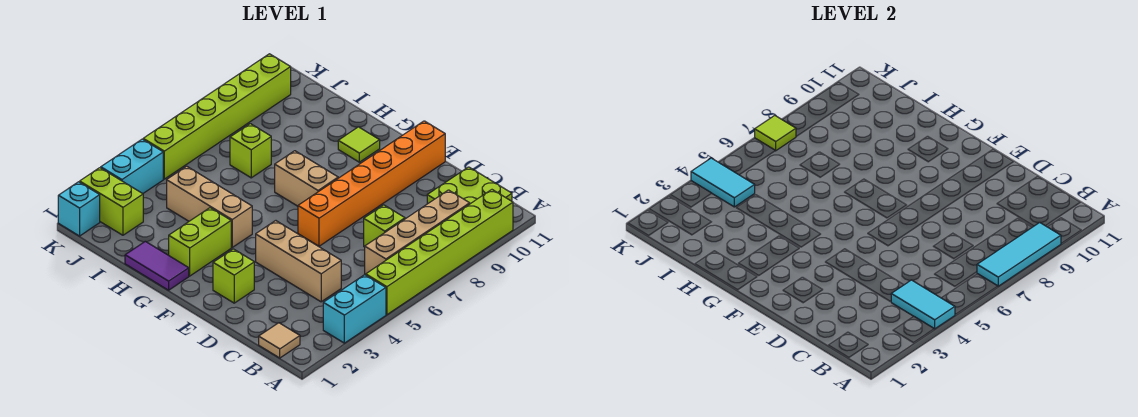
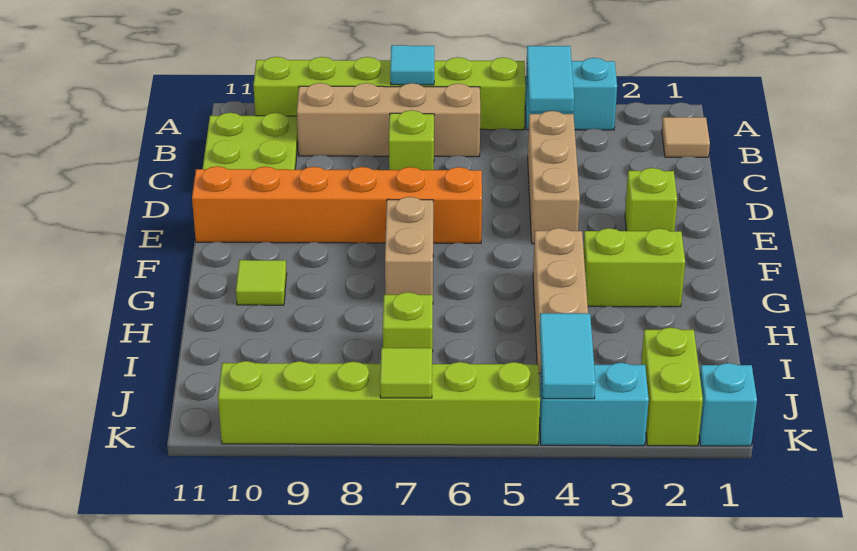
cyan tile A7:A9 level 2 -> cyan tile A7 level 2
purple tile G1:H1 level 1 -> none

